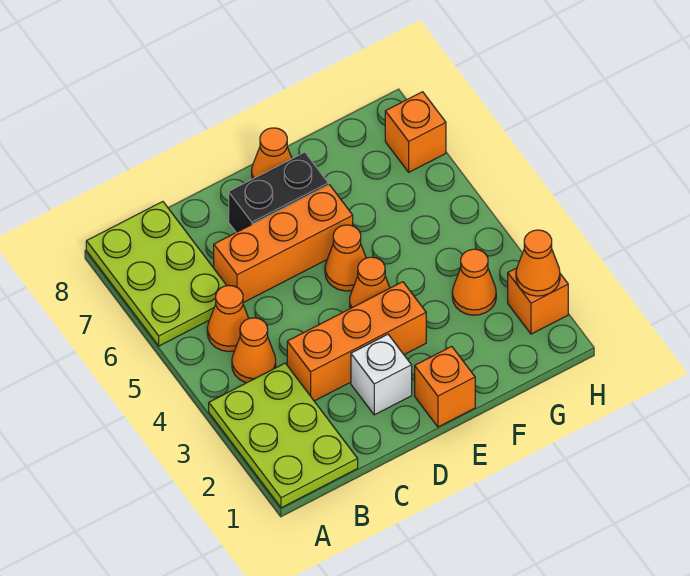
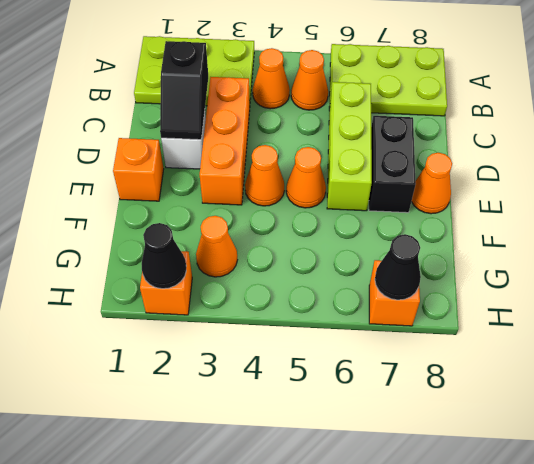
none -> black slope C2:D2 level 2 top C
orange brick C6:E6 level 1 -> lime brick C6:E6 level 1
orange cone H2 level 2 -> black cone H2 level 2
none -> black cone H7 level 2

